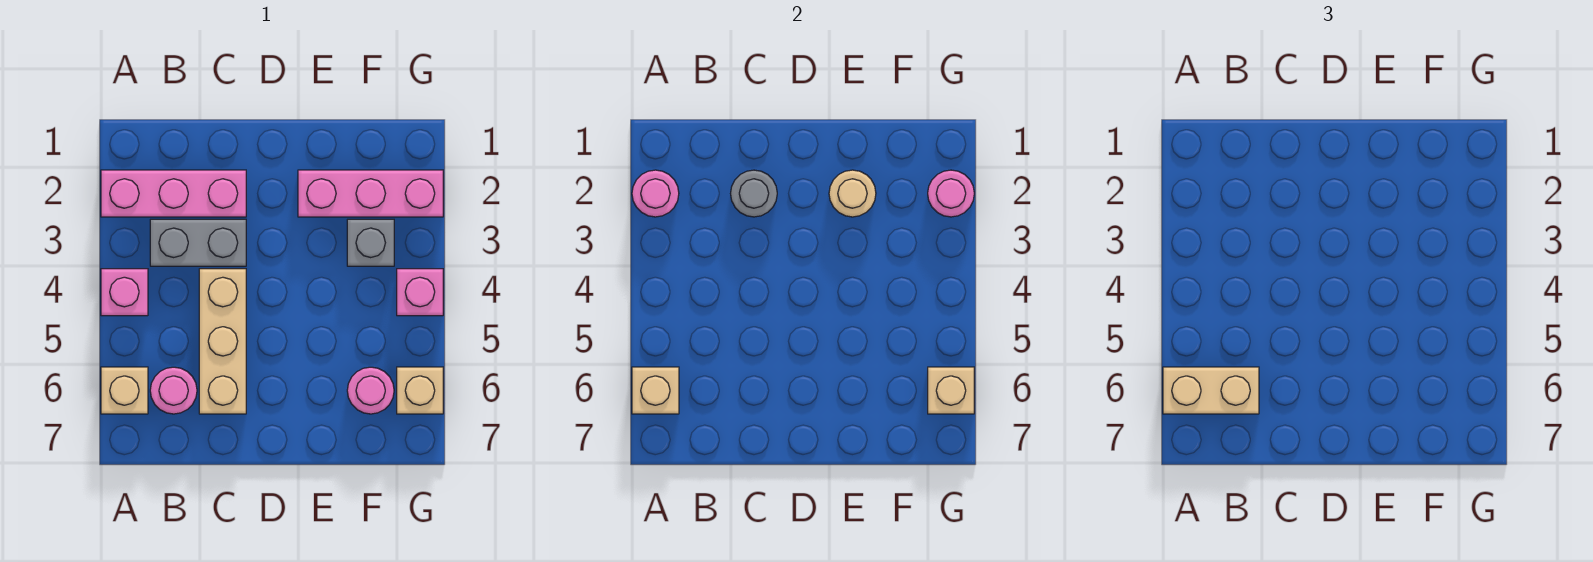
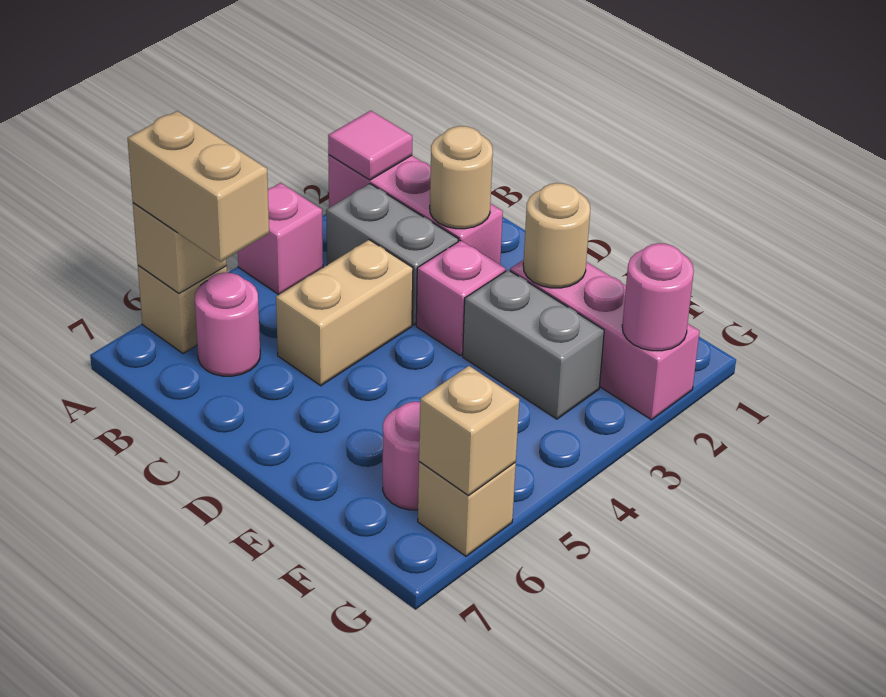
pink round brick A2 level 2 -> pink tile A2 level 2
grey round brick C2 level 2 -> tan round brick C2 level 2
tan brick C4:C6 level 1 -> tan brick C4:C5 level 1
grey brick F3 level 1 -> grey brick E3:F3 level 1
pink brick G4 level 1 -> pink brick D3 level 1

